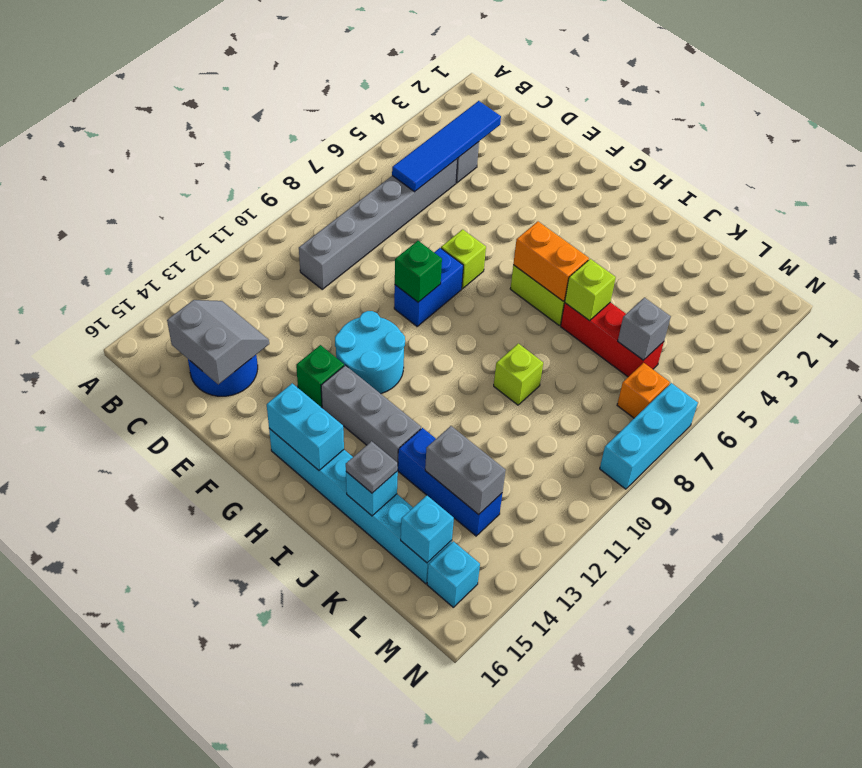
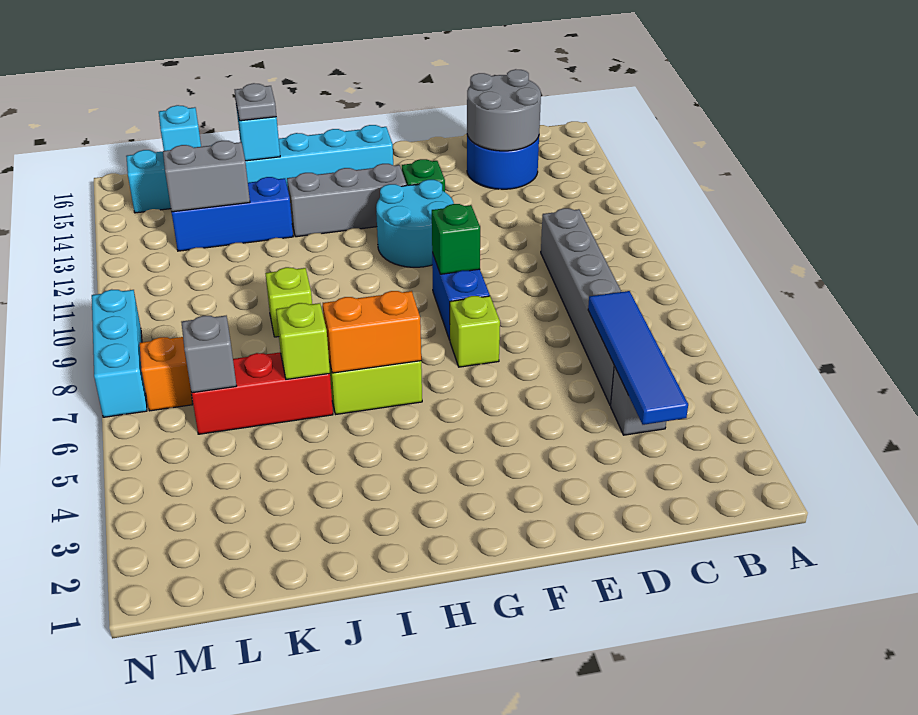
grey slope C14:D15 level 2 top 15 -> grey round brick C14:D15 level 2
cyan brick G15:H15 level 2 -> none

